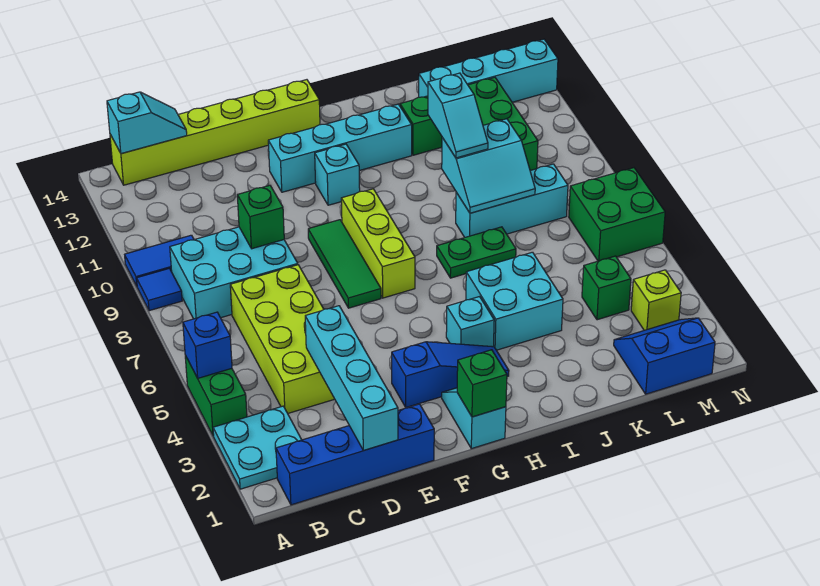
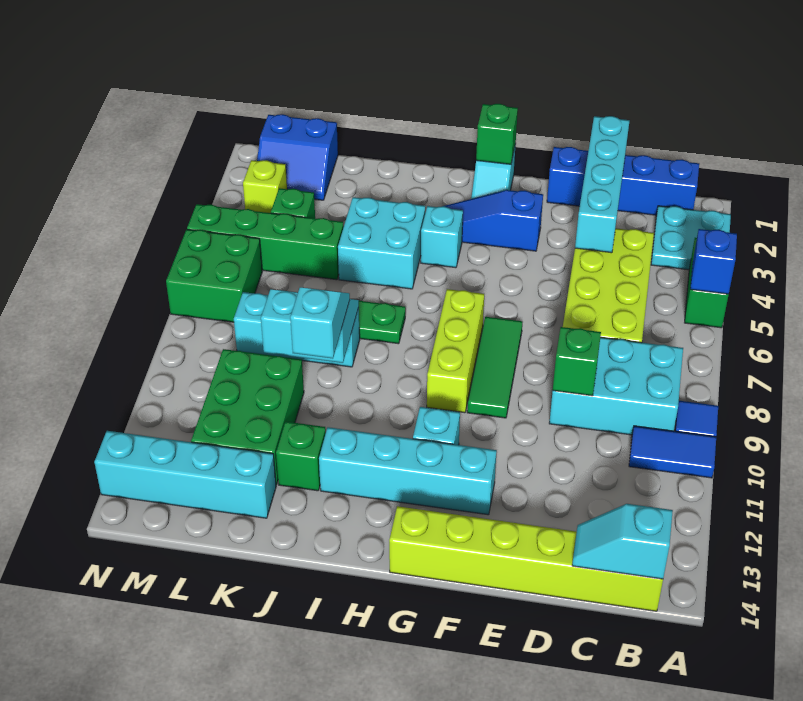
none -> green brick K5:N5 level 1

